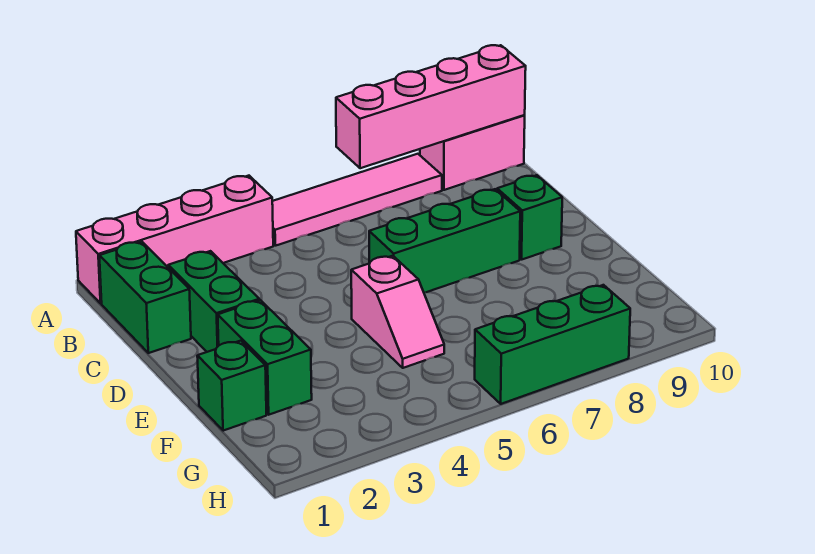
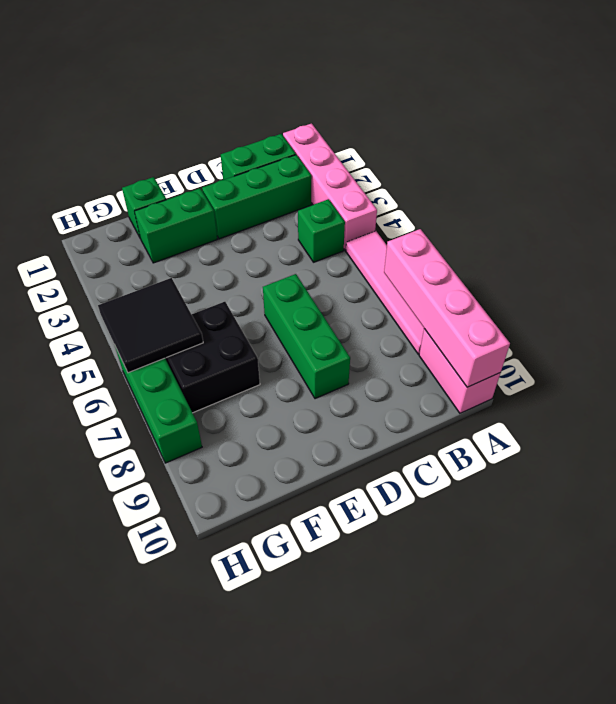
green brick C2:D2 level 1 -> green brick B2:D2 level 1
green brick D9 level 1 -> green brick B4 level 1
pink slope E5:F5 level 1 top E -> none
none -> black brick F6:G7 level 1
none -> black tile G5:H6 level 2

